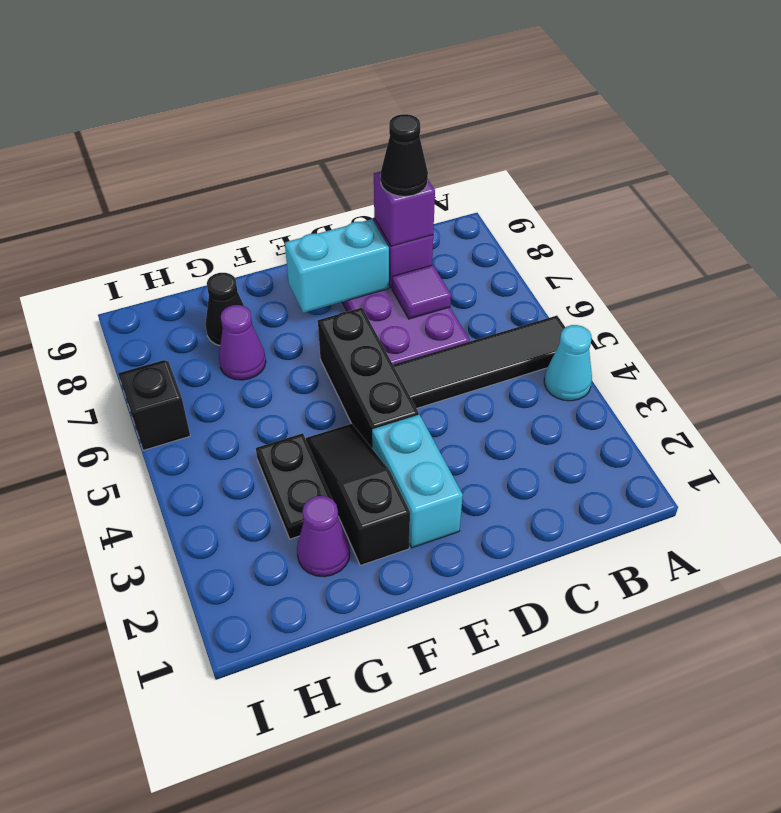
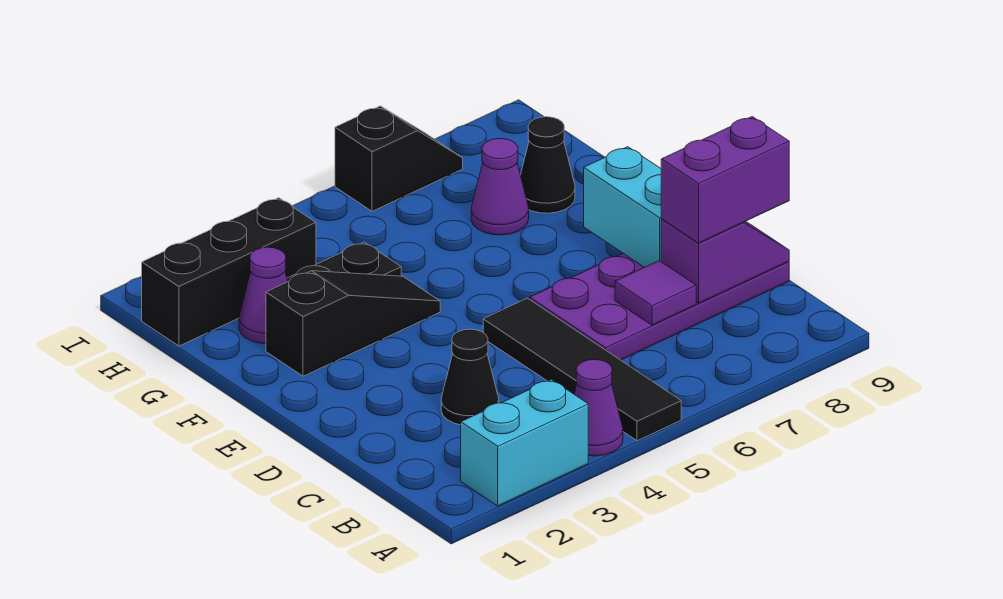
cyan cone A4 level 1 -> purple cone A4 level 1
purple brick C8 level 3 -> purple brick C8:C9 level 3
black cone C8 level 4 -> black cone C3 level 1
cyan brick E2:E3 level 1 -> cyan brick A2:A3 level 1
black brick E4:E6 level 1 -> black brick H1:H3 level 1

